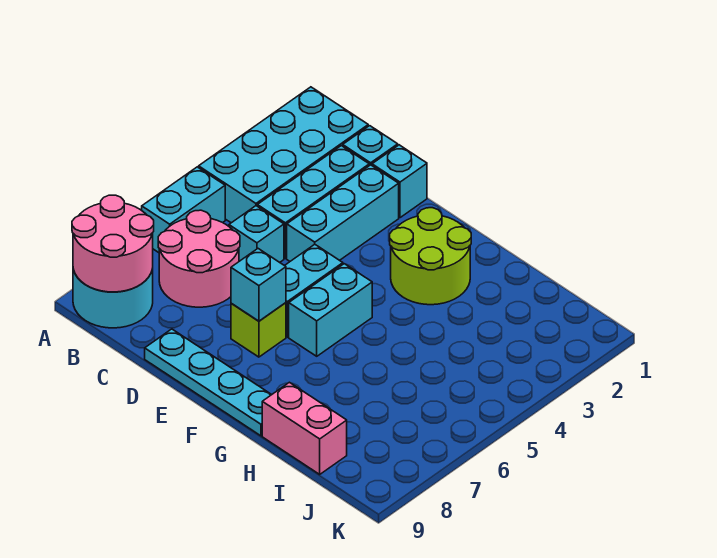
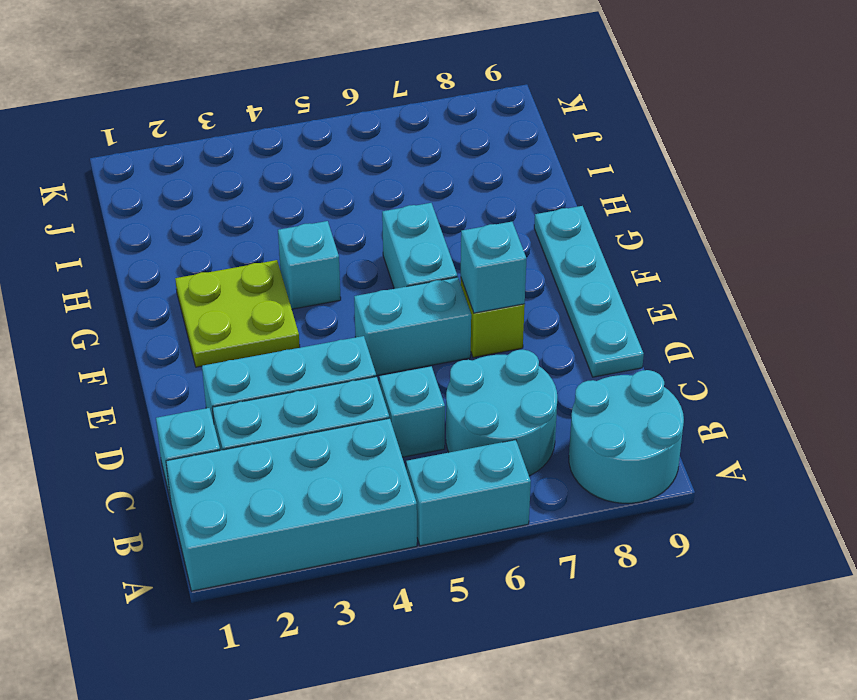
pink round brick A8:B9 level 2 -> none
pink round brick B6:C7 level 1 -> cyan round brick B6:C7 level 1
cyan brick D1 level 1 -> cyan brick G4 level 1
lime round brick F2:G3 level 1 -> lime plate F2:G3 level 1
cyan brick F5:F6 level 1 -> cyan brick F6:G6 level 1
pink brick H9:I9 level 1 -> none

